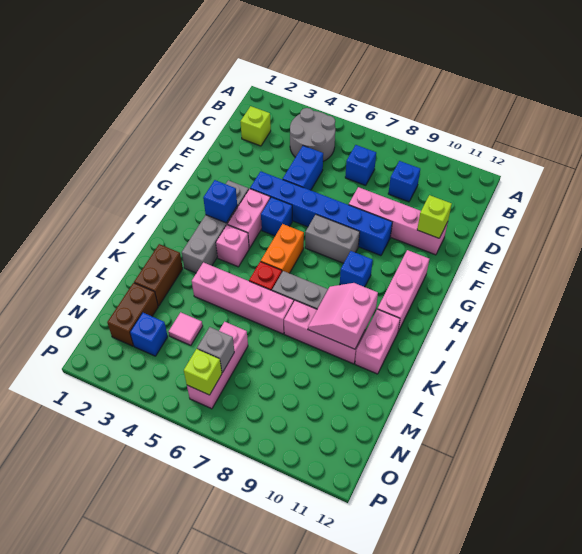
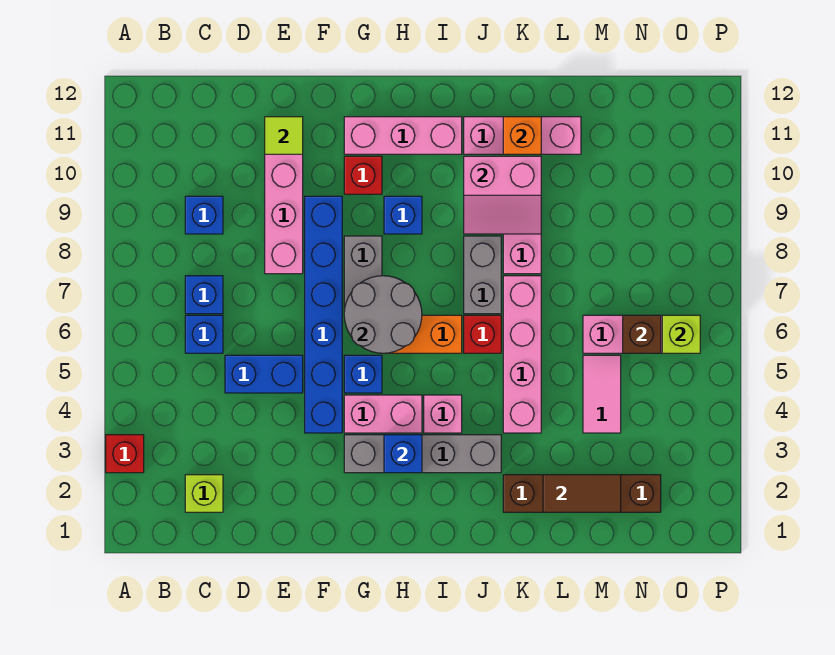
none -> red brick A3 level 1
grey round brick B4:C5 level 1 -> grey round brick G6:H7 level 2
lime brick E11 level 2 -> lime tile E11 level 2
none -> red brick G10 level 1
pink brick J11:K11 level 1 -> pink brick J11:L11 level 1
none -> orange brick K11 level 2
none -> brown tile L2:M2 level 2
pink tile M4 level 1 -> pink tile M4:M5 level 1
blue brick N3 level 1 -> blue brick C6 level 1
grey brick N6 level 2 -> brown brick N6 level 2

